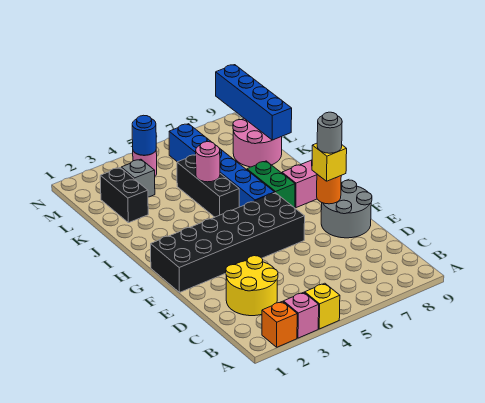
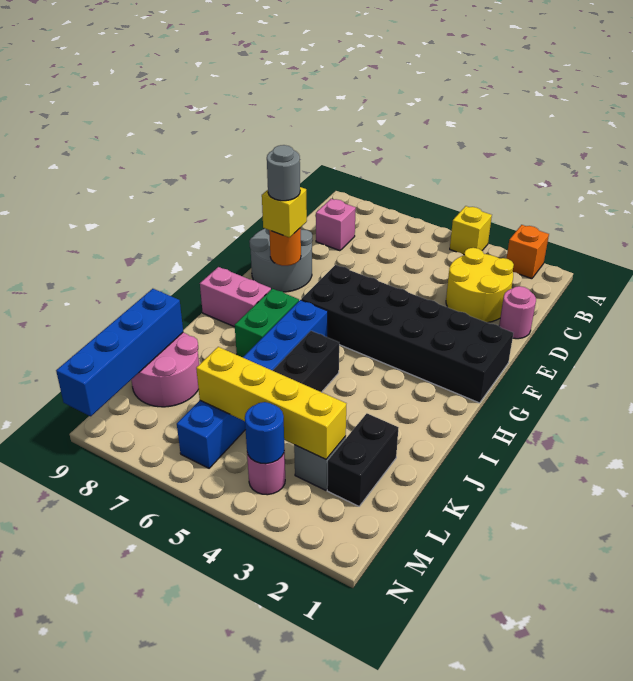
pink brick A3 level 1 -> pink brick C8 level 1
pink round brick J5 level 2 -> pink round brick D1 level 1
none -> yellow brick L3:L6 level 2

